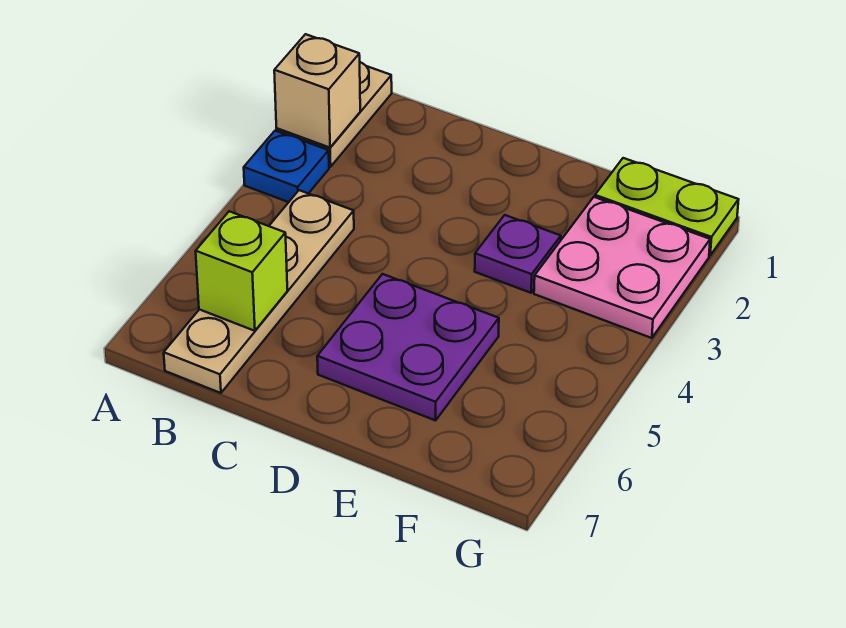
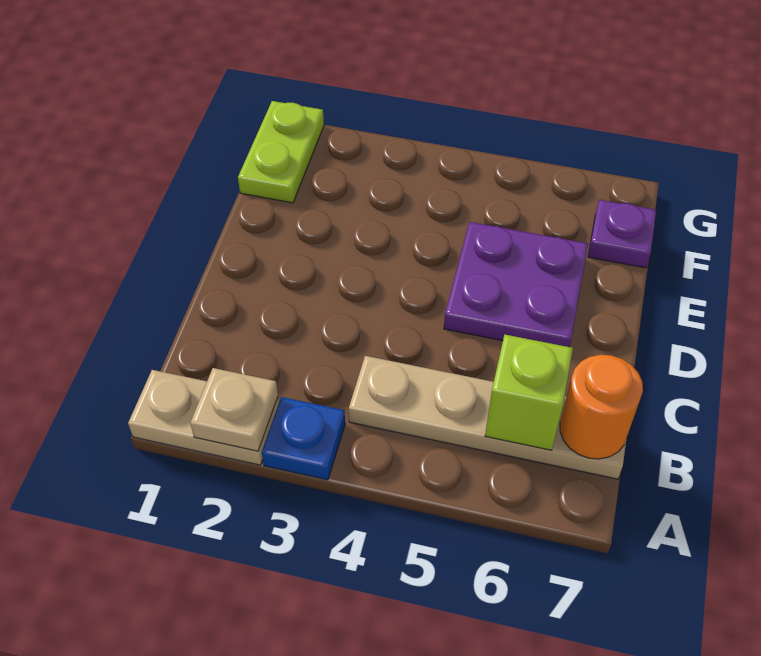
tan brick A2 level 2 -> tan plate A2 level 2
none -> orange round brick B7 level 2
purple plate E3 level 1 -> purple plate F7 level 1
pink plate F2:G3 level 1 -> none

